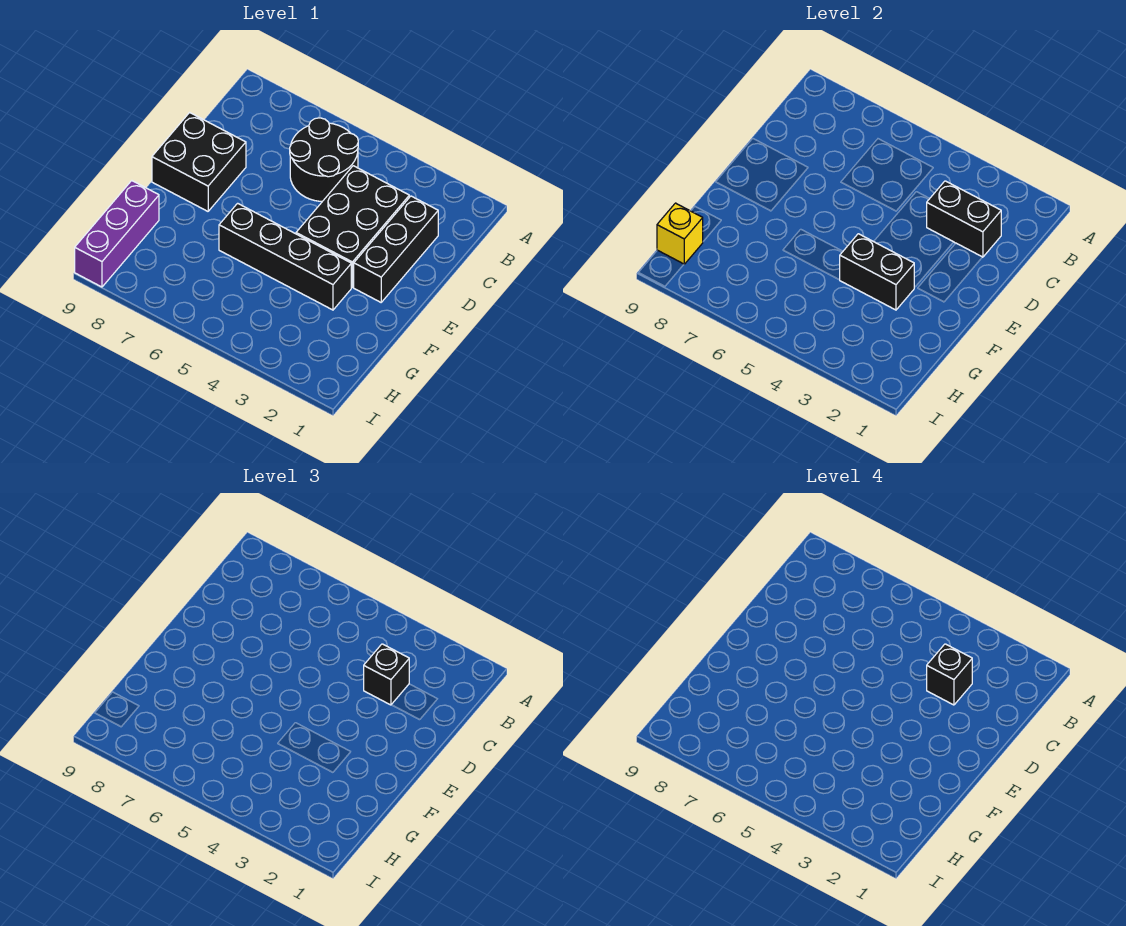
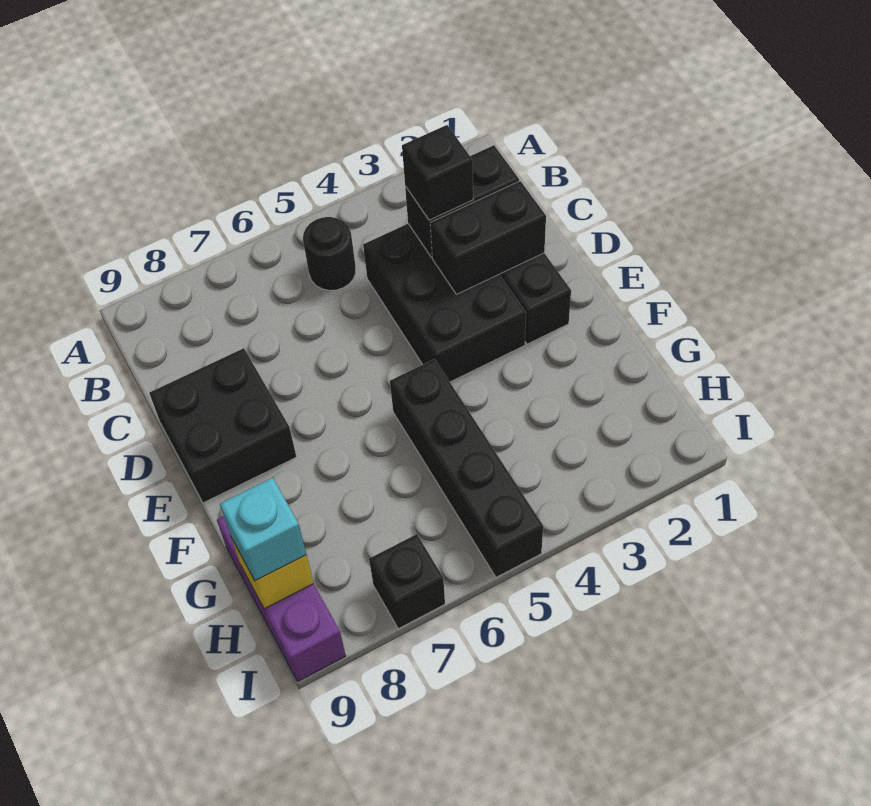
black round brick B5:C6 level 1 -> black round brick B5 level 1
black brick C3 level 4 -> black brick I7 level 1
black brick F3:F6 level 1 -> black brick F5:I5 level 1
black brick F3:F4 level 2 -> black brick D2:D3 level 2
none -> cyan brick H9 level 3

